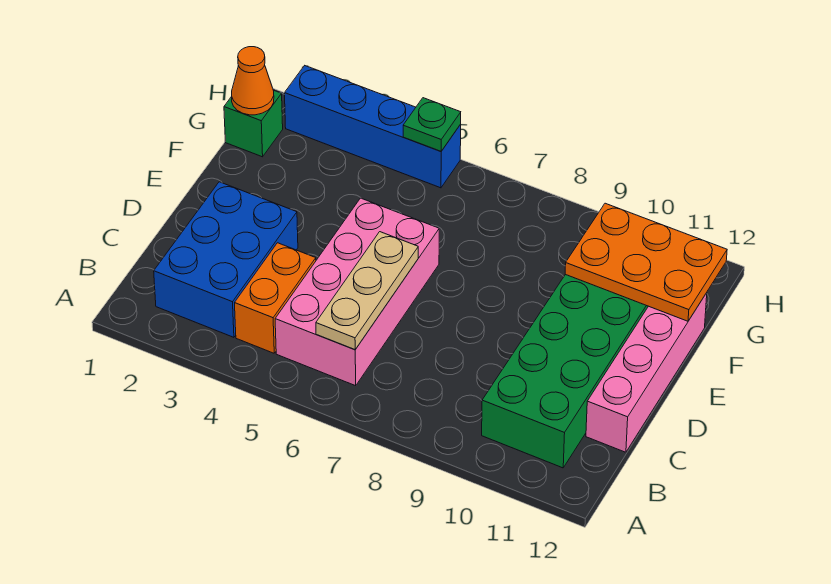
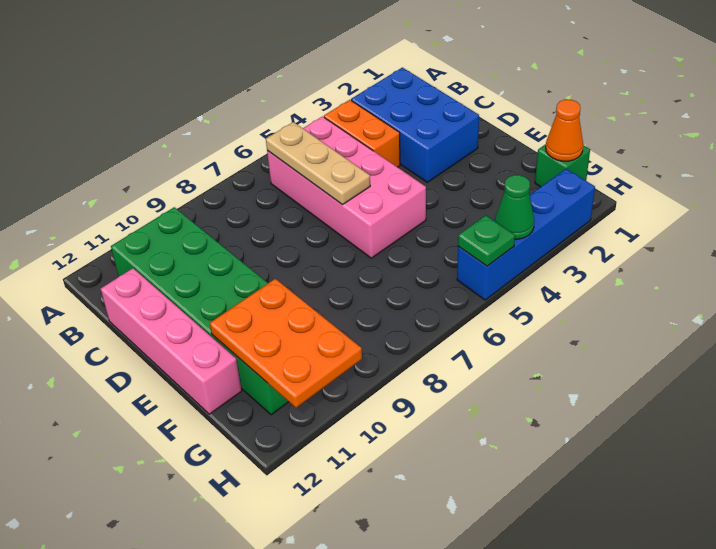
orange plate F10:G12 level 2 -> orange plate F10:H11 level 2
none -> green cone H4 level 2

